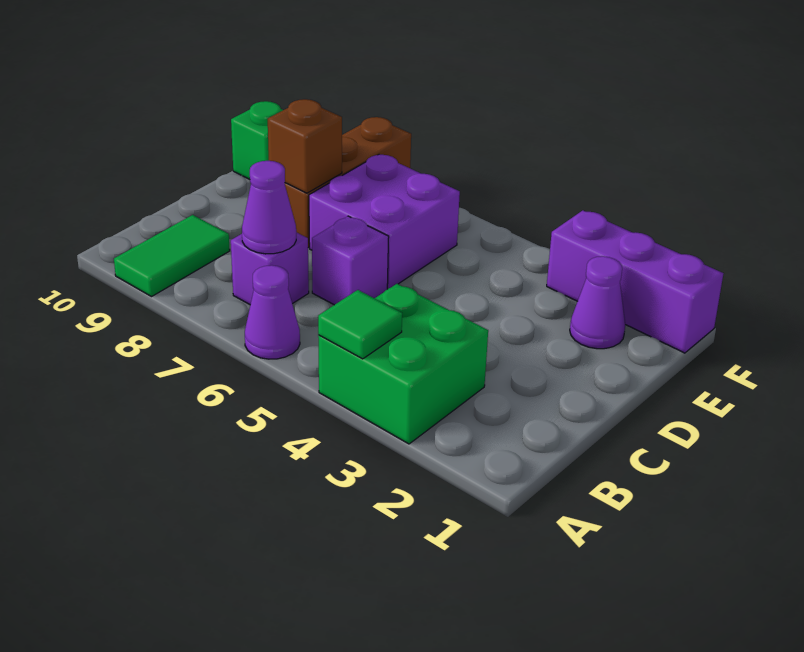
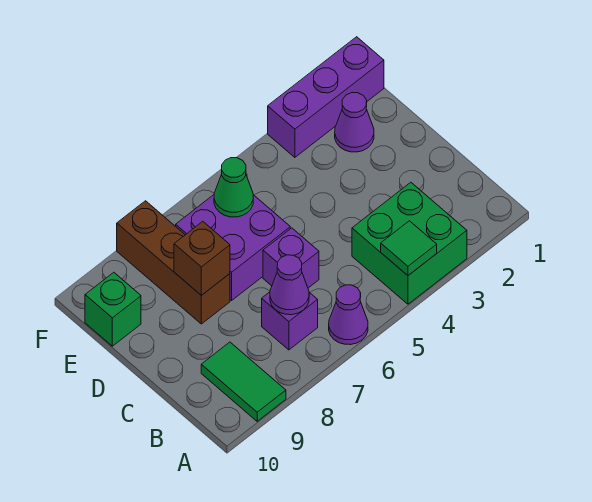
none -> green cone E6 level 2

